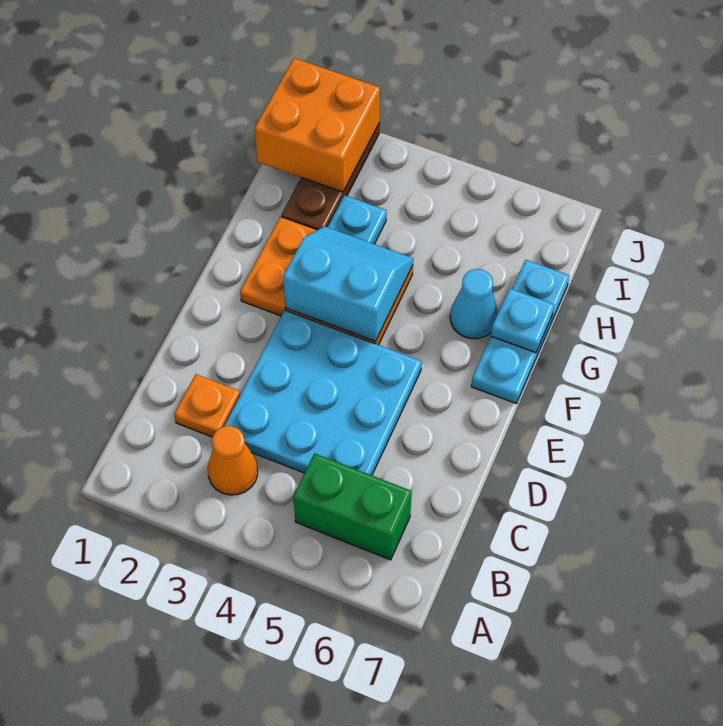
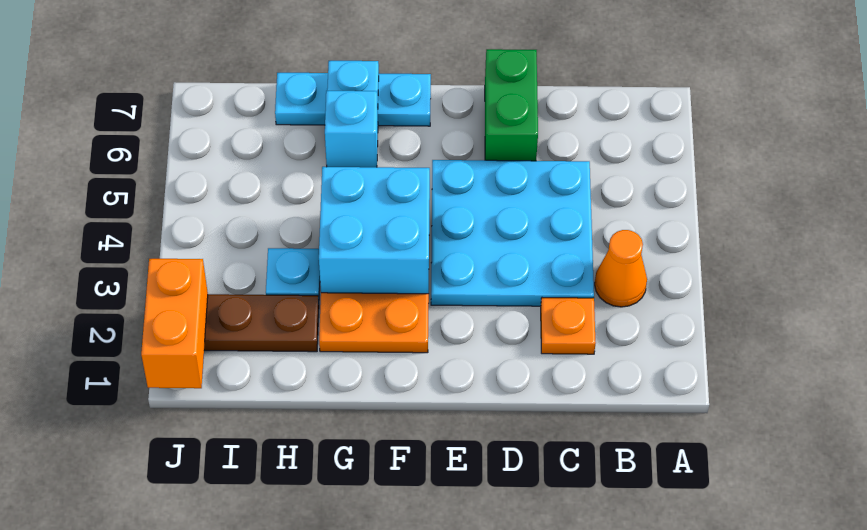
green brick B5:B6 level 1 -> green brick D6:D7 level 1
cyan slope F3:G4 level 2 top F -> cyan brick F3:G4 level 2
cyan cone G6 level 1 -> cyan brick G6 level 1
orange brick I1:J2 level 2 -> orange brick J1:J2 level 2

